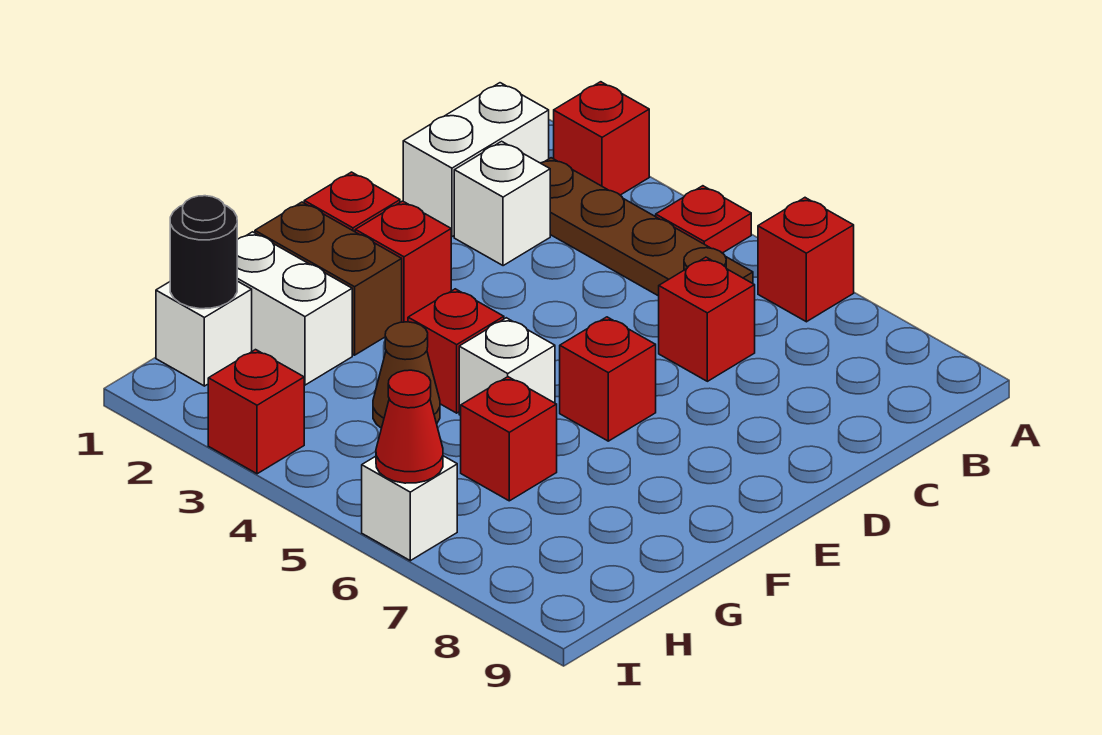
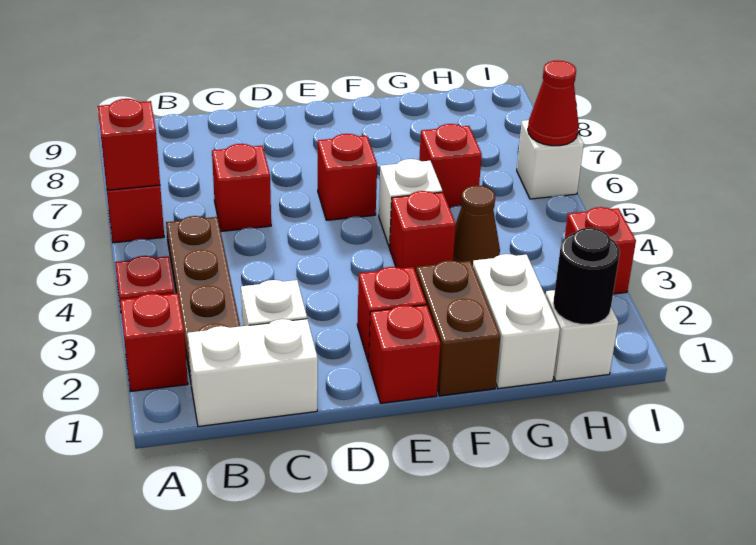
none -> red brick A6 level 2

